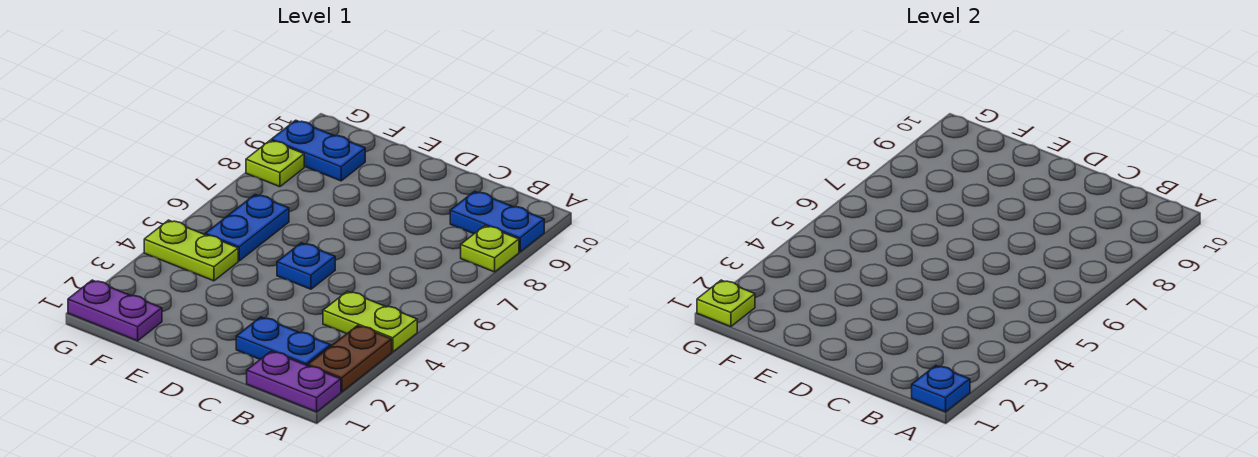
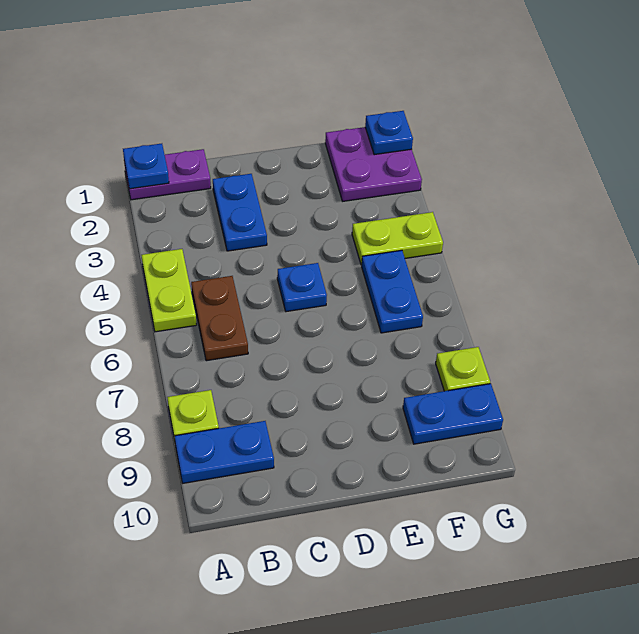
brown plate A2:A3 level 1 -> brown plate B5:B6 level 1
lime plate A4:B4 level 1 -> lime plate A4:A5 level 1
blue plate B2:C2 level 1 -> blue plate C2:C3 level 1
purple plate F1:G1 level 1 -> purple plate F1:G2 level 1
lime plate G1 level 2 -> blue plate G1 level 2

